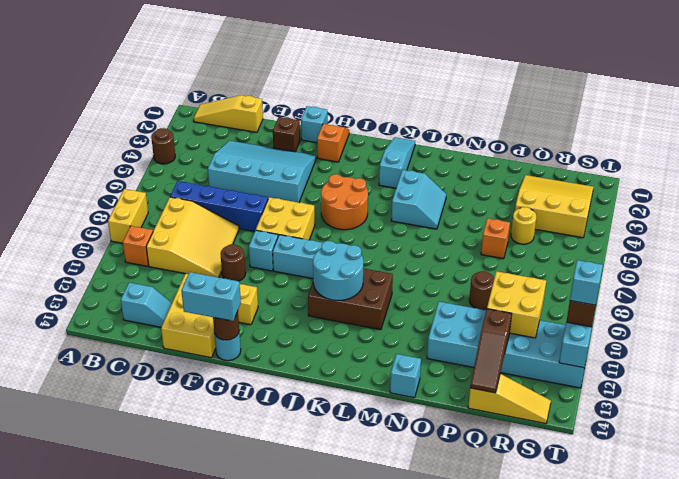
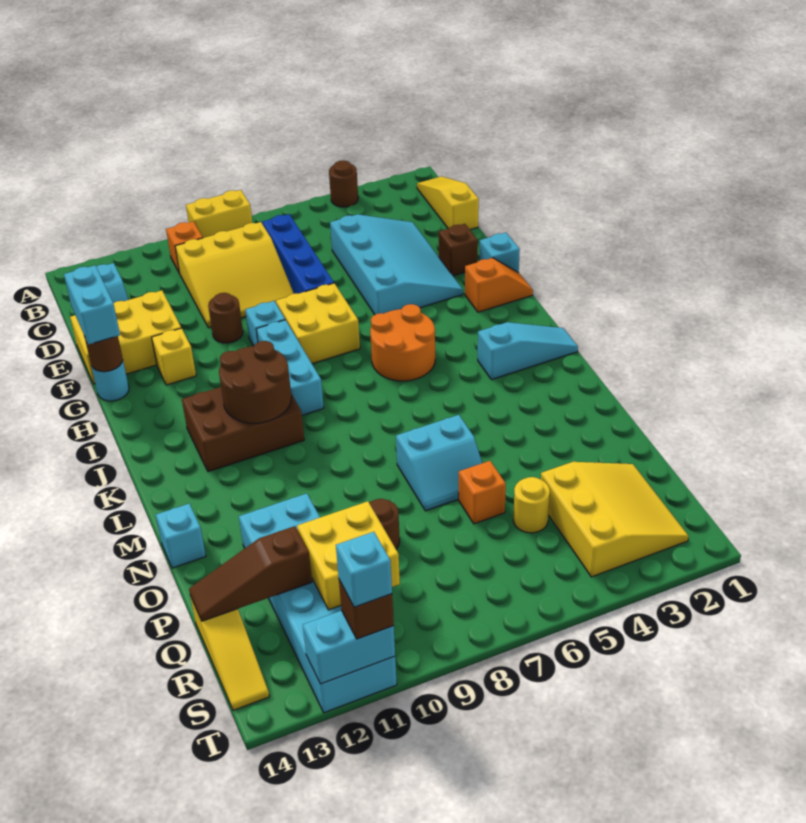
brown brick J10:L11 level 1 -> brown brick J10:K12 level 1
cyan round brick J10:K11 level 2 -> brown round brick J10:K11 level 2
cyan slope L4:M5 level 1 top L -> cyan slope N6:O7 level 1 top N

